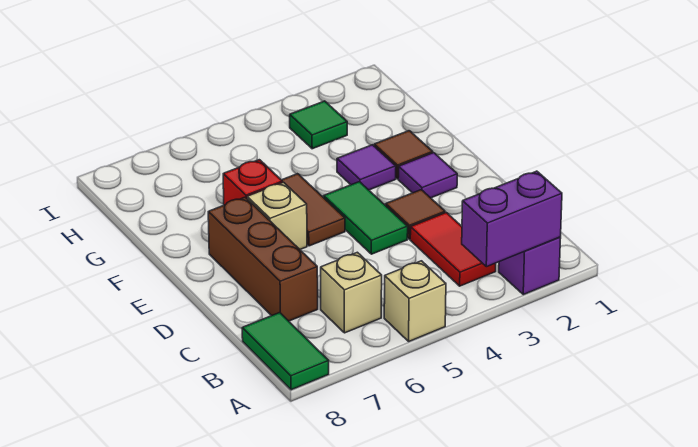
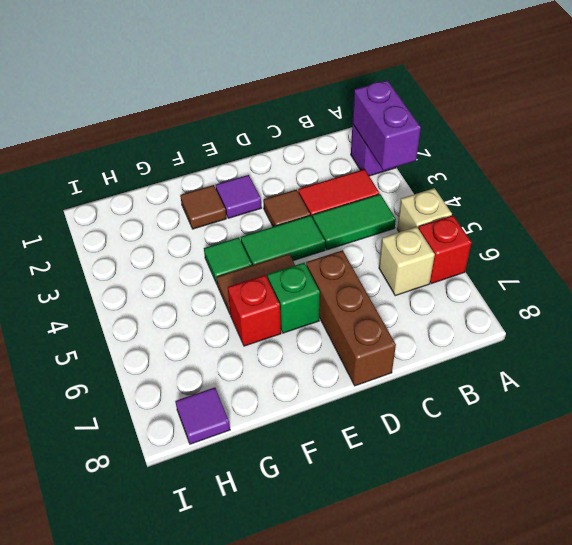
none -> red brick A6 level 1
green tile A8:B8 level 1 -> green tile B4:C4 level 1
brown brick C7:E7 level 1 -> brown brick D6:D8 level 1
tan brick E6 level 1 -> green brick E6 level 1
purple tile F3 level 1 -> purple tile H8 level 1
green tile H3 level 1 -> green tile F4 level 1

